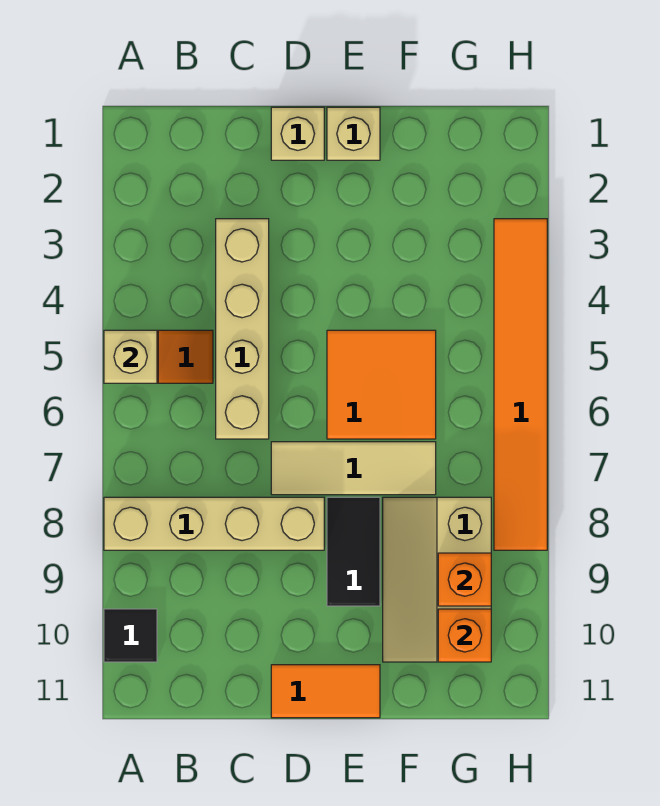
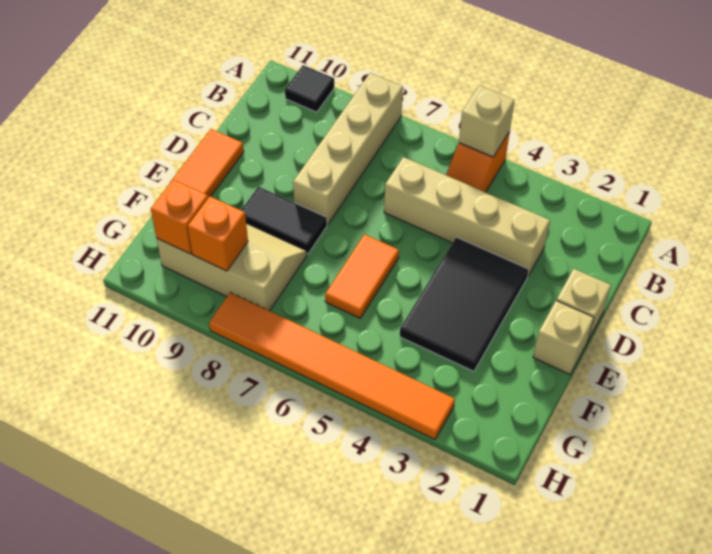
none -> black tile D3:F4 level 1
tan tile D7:F7 level 1 -> none
orange tile E5:F6 level 1 -> orange tile E6:F6 level 1

